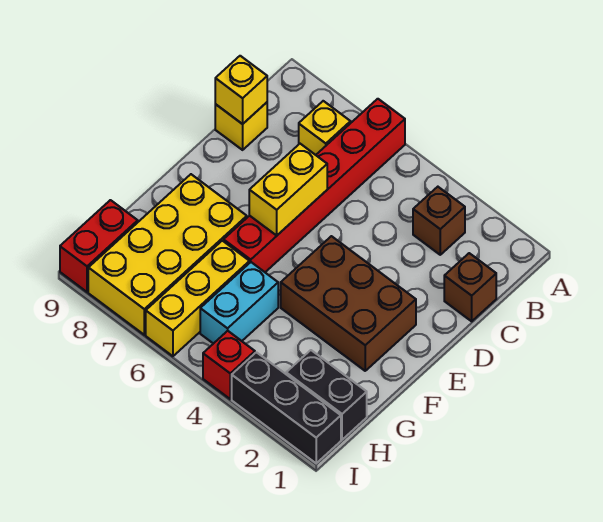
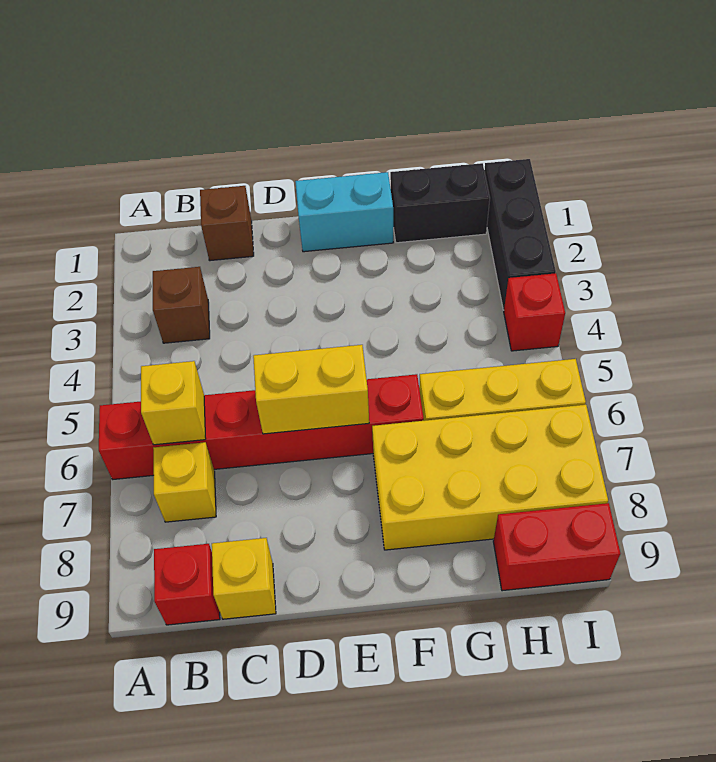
none -> red brick B9 level 1
yellow brick C9 level 2 -> yellow brick B6 level 2
brown brick E2:F4 level 1 -> none
cyan brick G5:H5 level 1 -> cyan brick E1:F1 level 1
black brick H1:H2 level 1 -> black brick G1:H1 level 1

